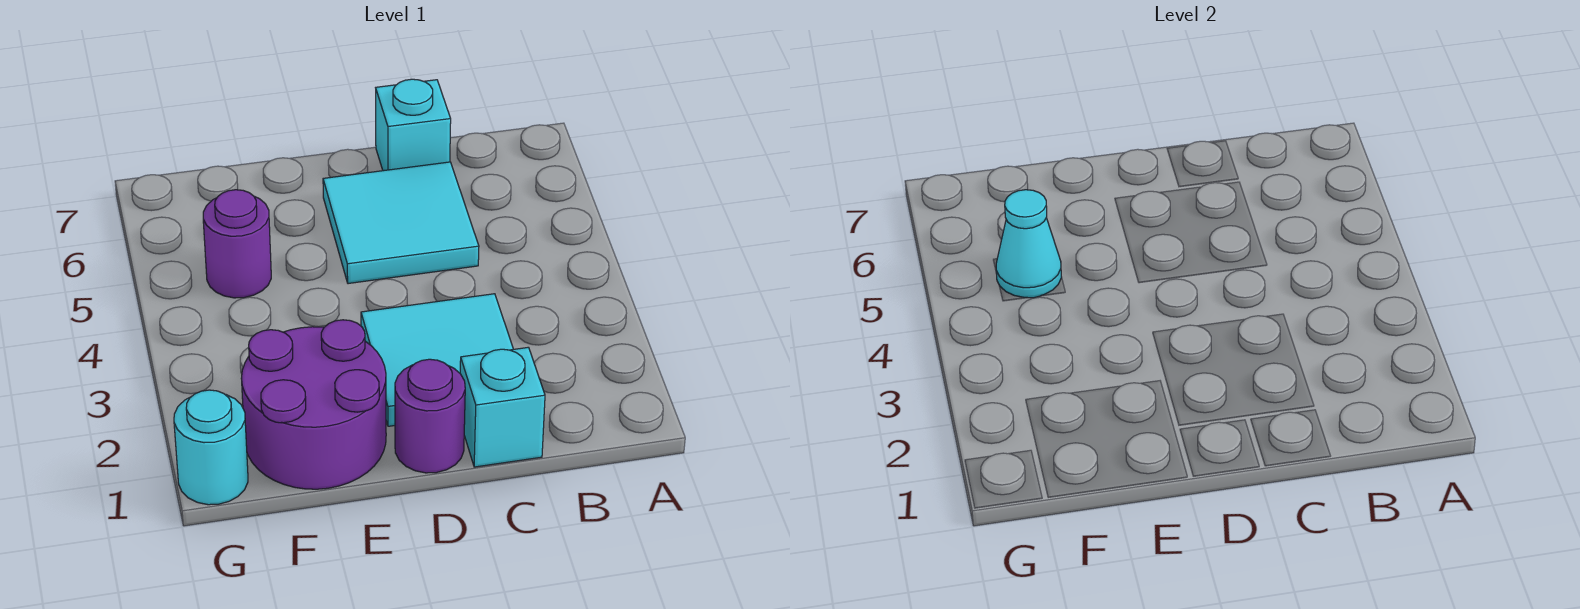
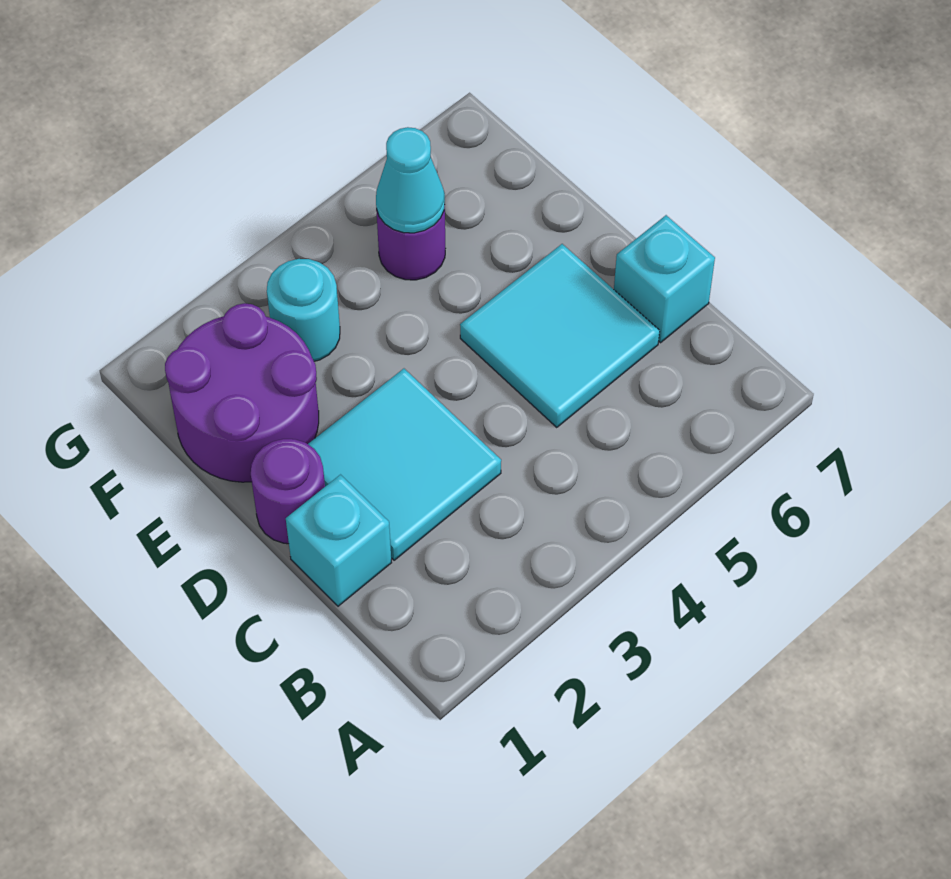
cyan round brick G1 level 1 -> cyan round brick F3 level 1

